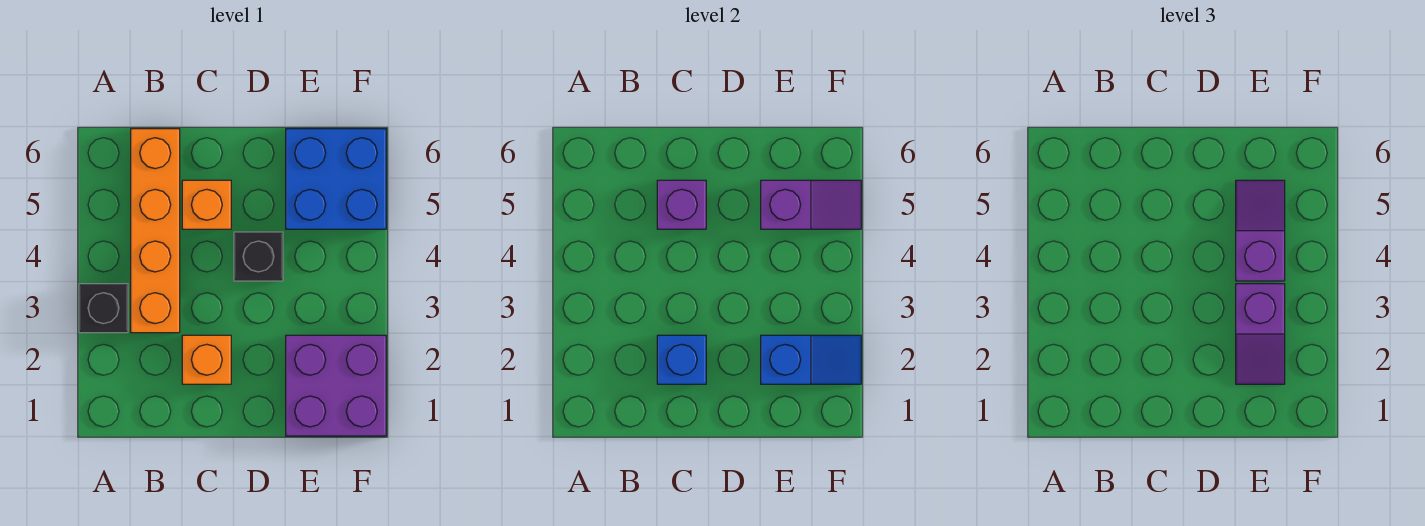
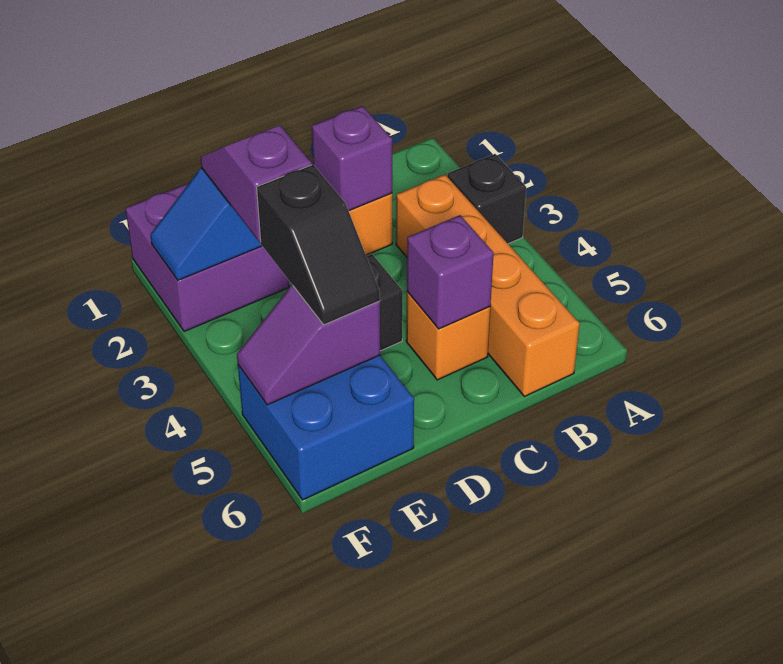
blue brick C2 level 2 -> purple brick C2 level 2
purple slope E4:E5 level 3 top 4 -> black slope E4:E5 level 3 top 4

